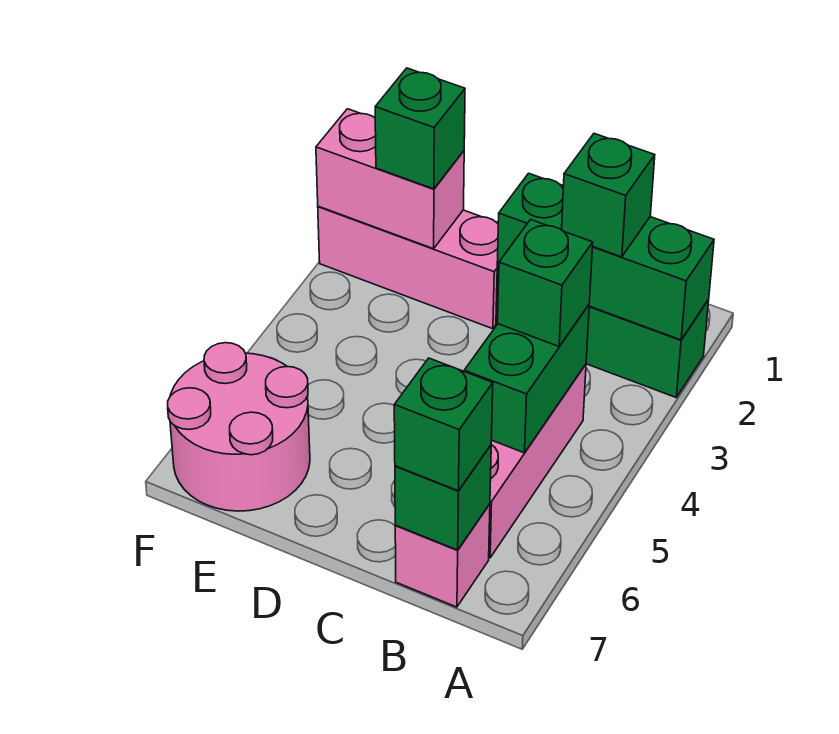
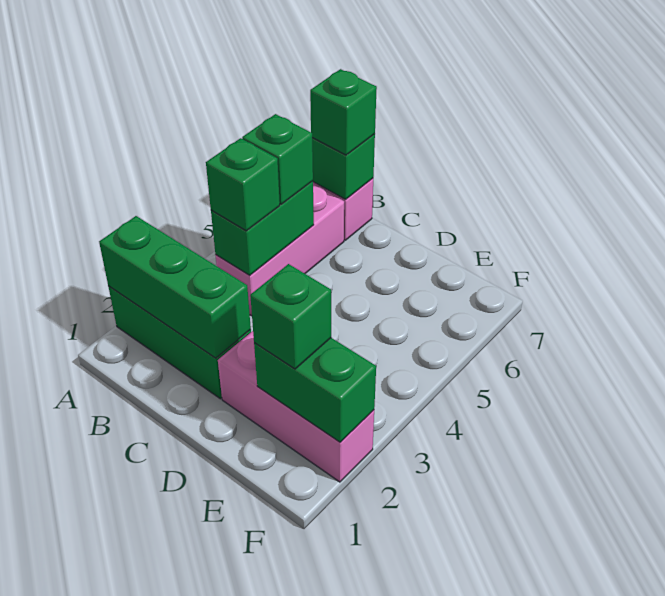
green brick B2 level 3 -> green brick B5 level 3
pink brick E2:F2 level 2 -> green brick E2:F2 level 2
pink round brick E6:F7 level 1 -> none

